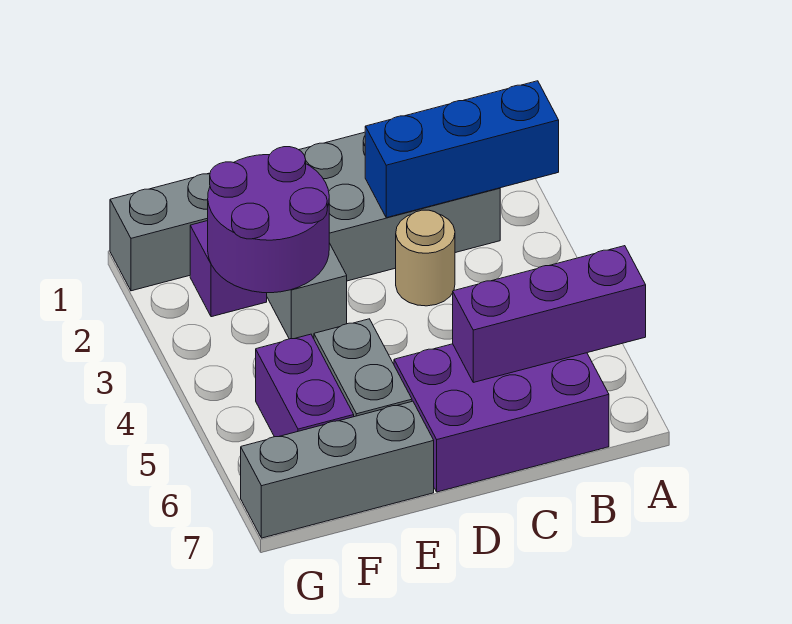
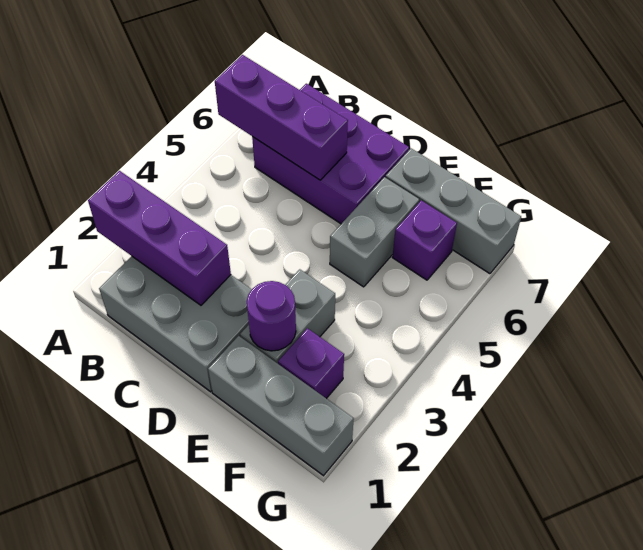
blue brick A2:C2 level 2 -> purple brick A2:C2 level 2
tan round brick C3 level 1 -> none
purple round brick E2:F3 level 2 -> purple round brick E2 level 2
purple brick F5:F6 level 1 -> purple brick F6 level 1

